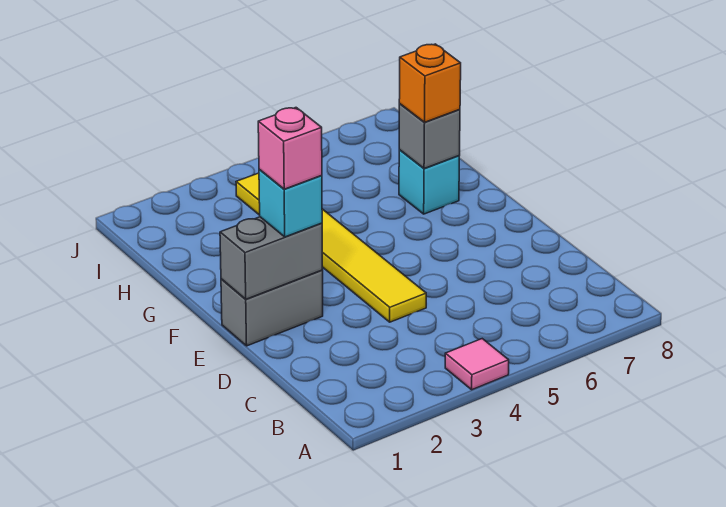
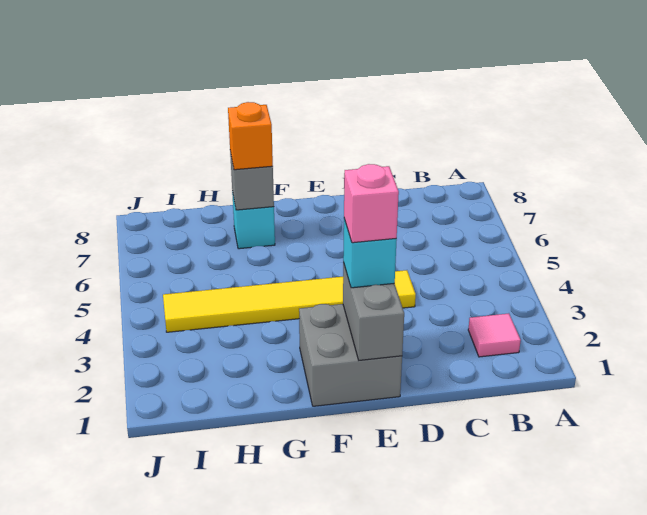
pink tile A4 level 1 -> pink tile B2 level 1
grey brick E1:E2 level 1 -> grey brick E1:F2 level 1

